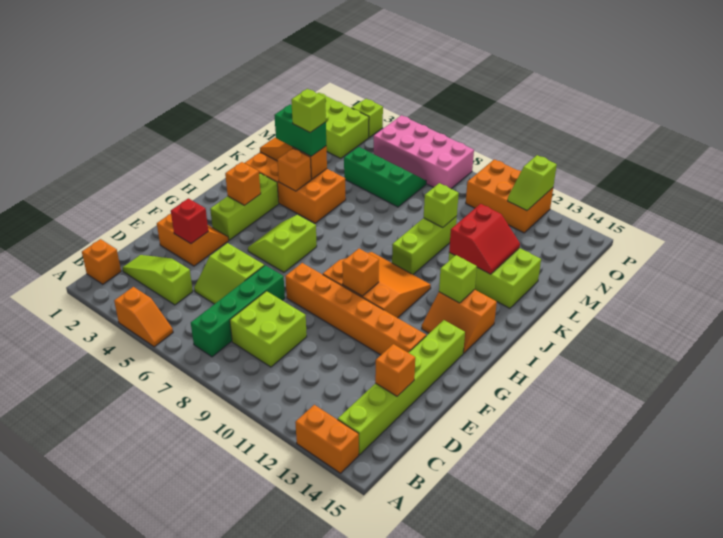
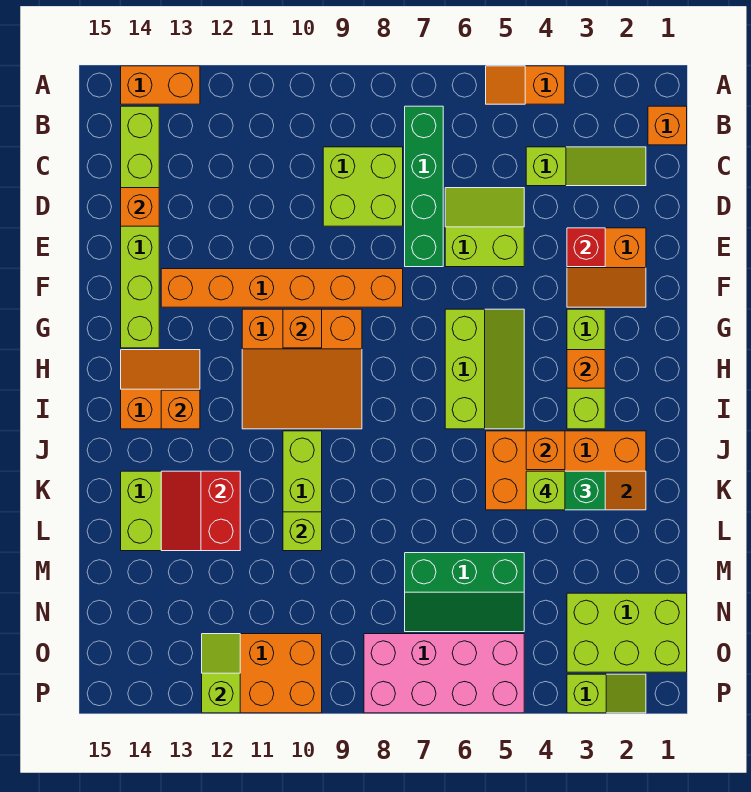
lime slope G5:H6 level 1 top 6 -> lime slope G5:I6 level 1 top 6
lime brick I13 level 2 -> orange brick I13 level 2

